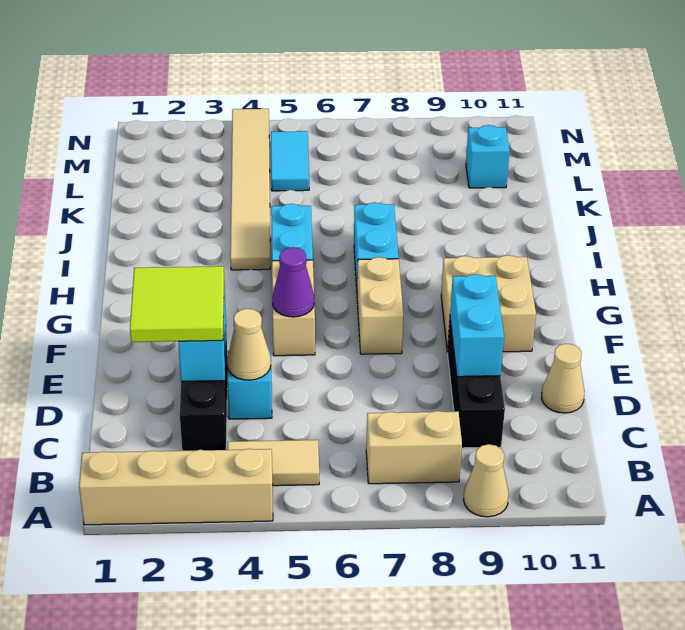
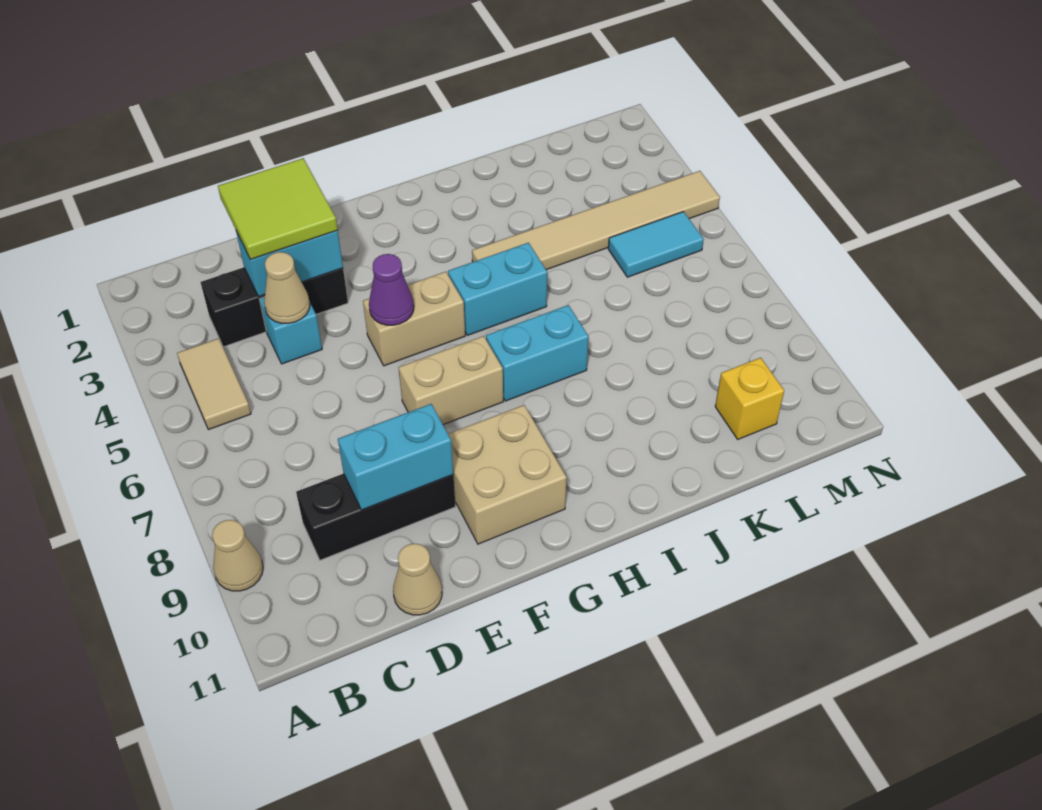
tan brick A1:A4 level 1 -> none
tan brick B7:B8 level 1 -> none
cyan brick L10 level 1 -> yellow brick L10 level 1

